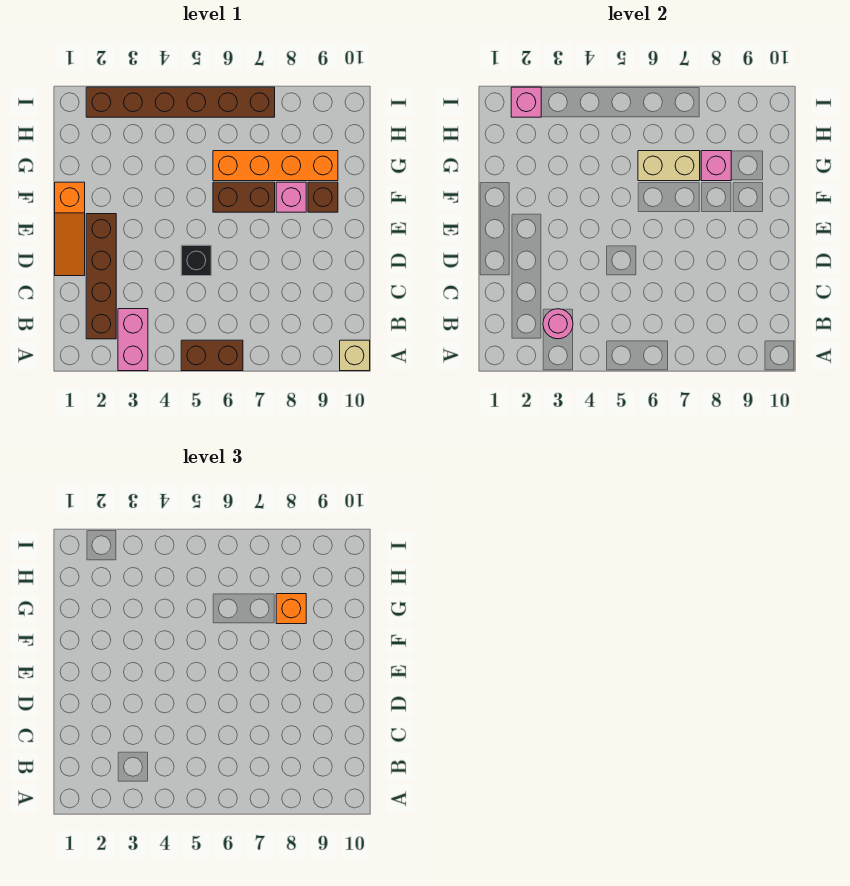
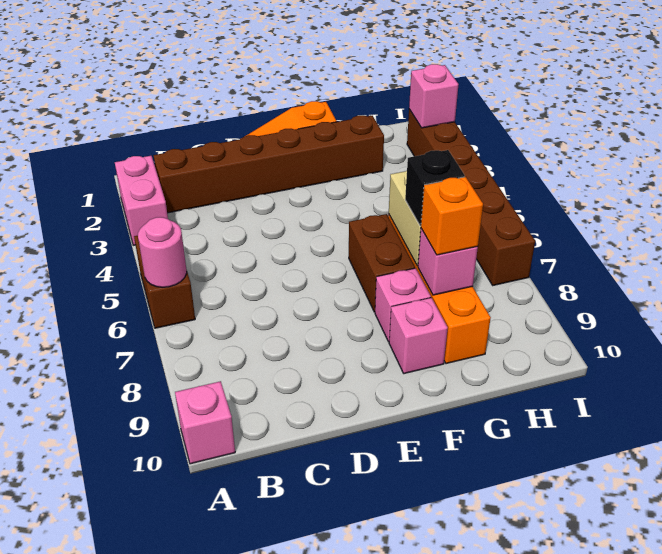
pink brick A3:B3 level 1 -> pink brick A2:A3 level 1
tan brick A10 level 1 -> pink brick A10 level 1
brown brick B2:E2 level 1 -> brown brick B2:G2 level 1
pink round brick B3 level 2 -> pink round brick A6 level 2
black brick D5 level 1 -> black brick G7 level 3
brown brick F9 level 1 -> pink brick F9 level 1

